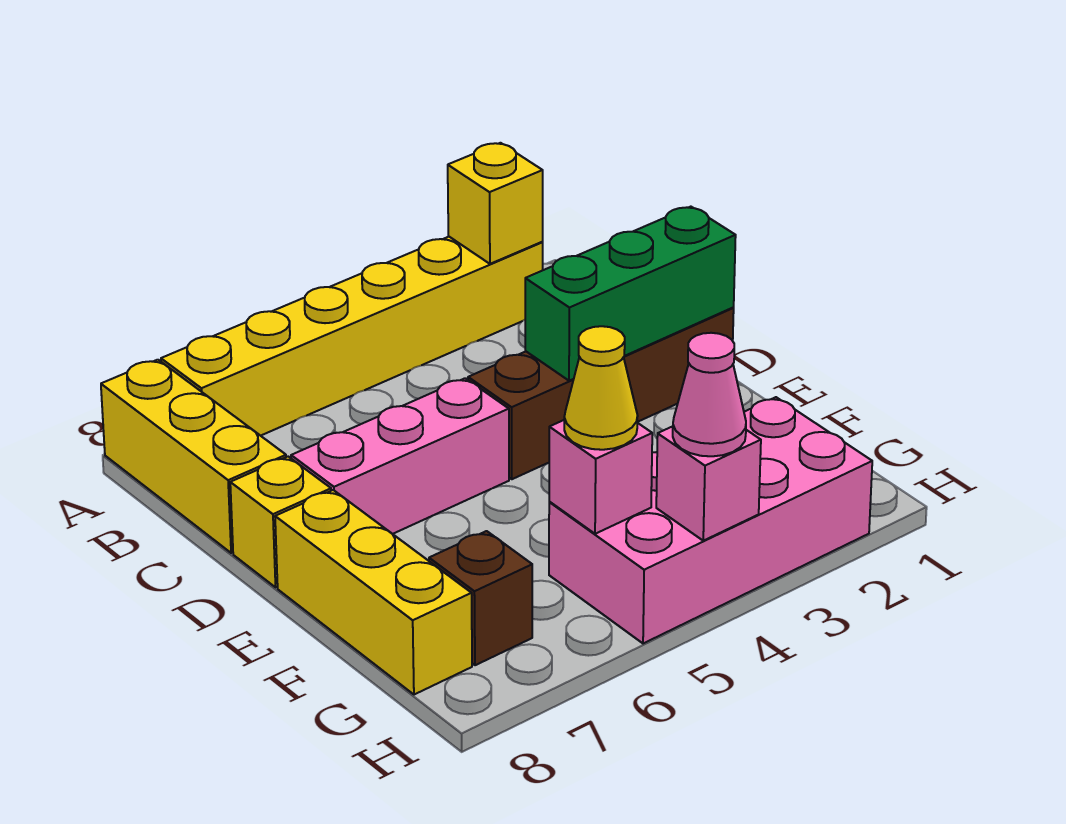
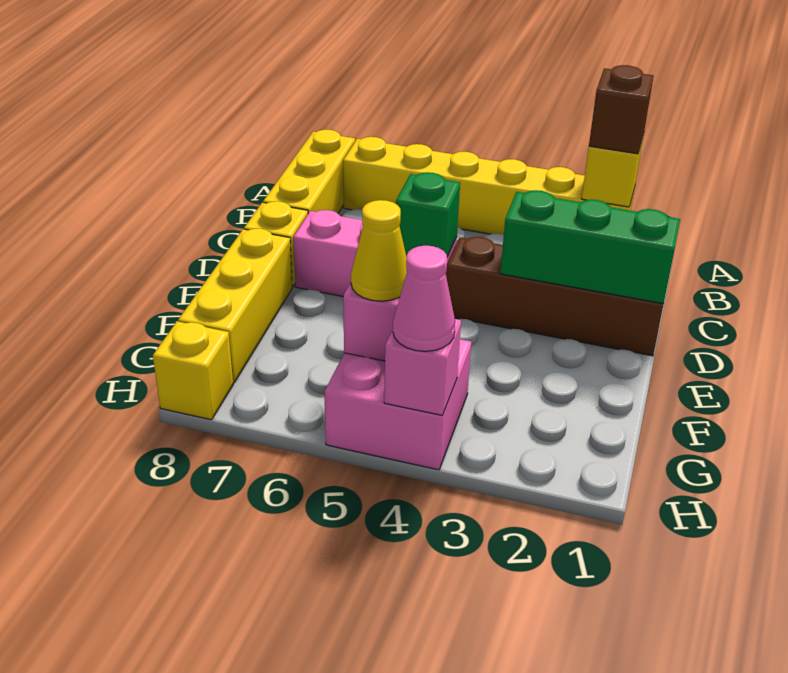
none -> green brick D5 level 2
pink brick G2:H5 level 1 -> pink brick G4:H5 level 1
brown brick G7 level 1 -> brown brick A2 level 3
none -> yellow brick H8 level 1

